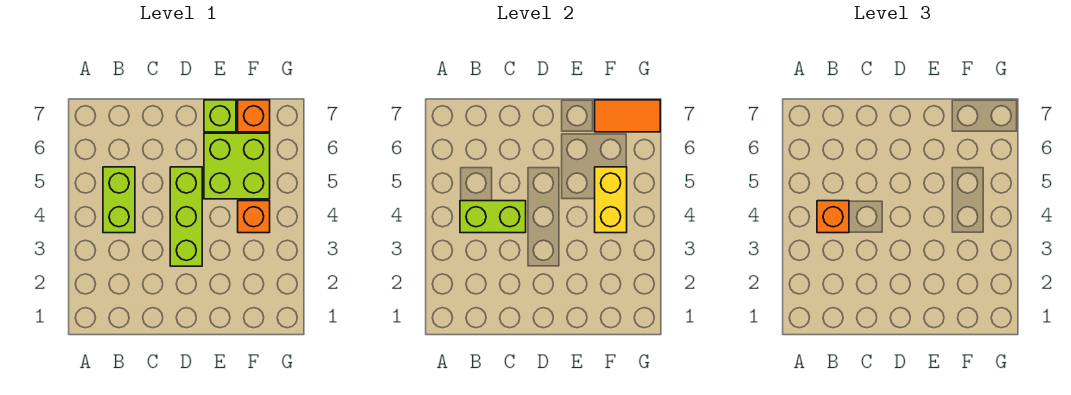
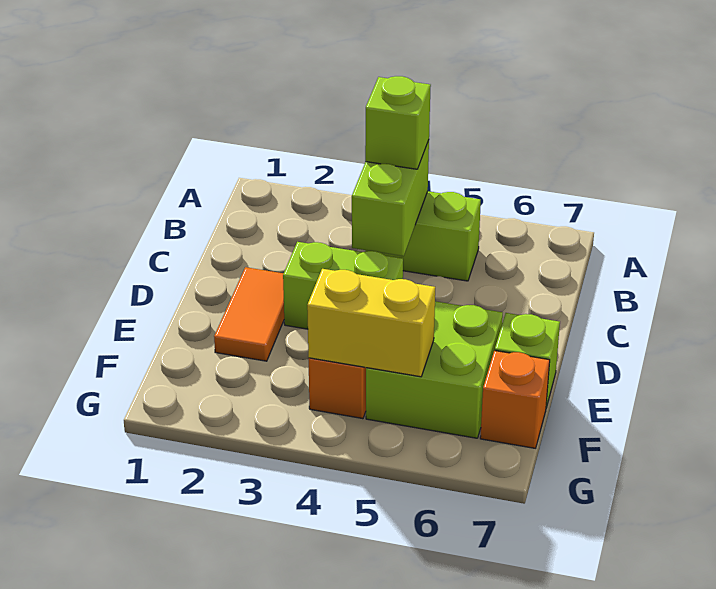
orange brick B4 level 3 -> lime brick B4 level 3
lime brick D3:D5 level 1 -> lime brick D3:D4 level 1
orange tile F7:G7 level 2 -> orange tile D2:E2 level 1

